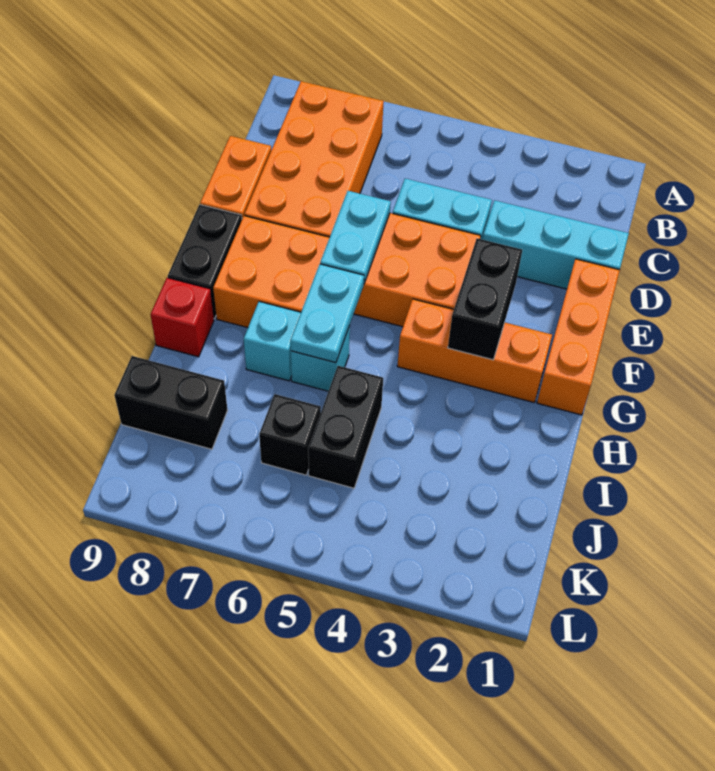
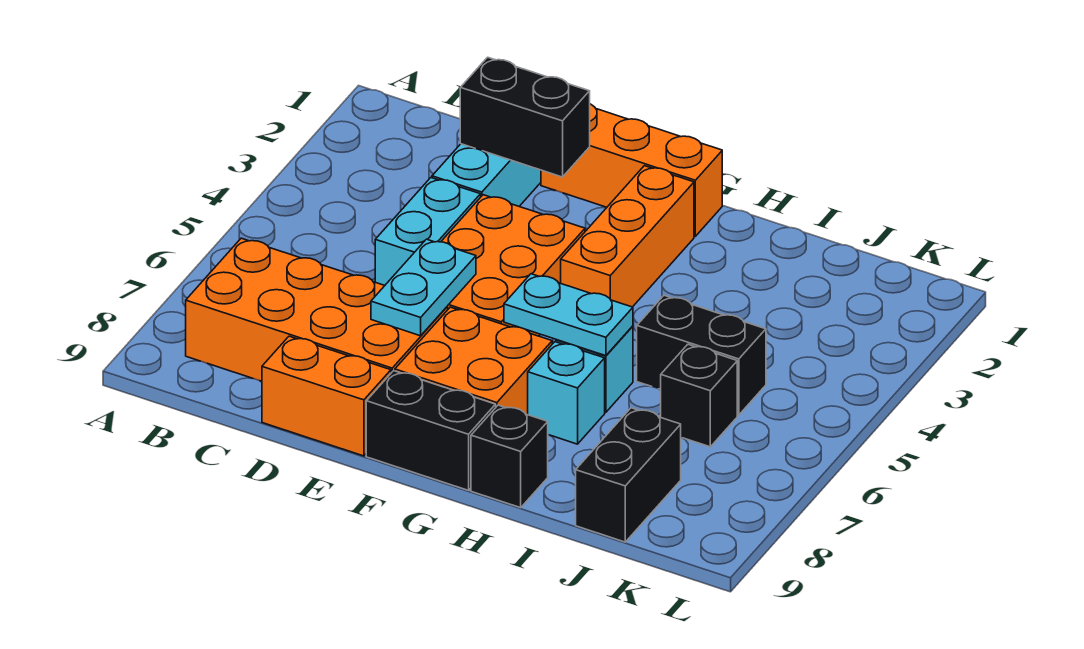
cyan plate E6:F6 level 2 -> cyan plate E6:E7 level 2
black brick F3:G3 level 2 -> black brick D2:E2 level 2
red brick H9 level 1 -> black brick H9 level 1

